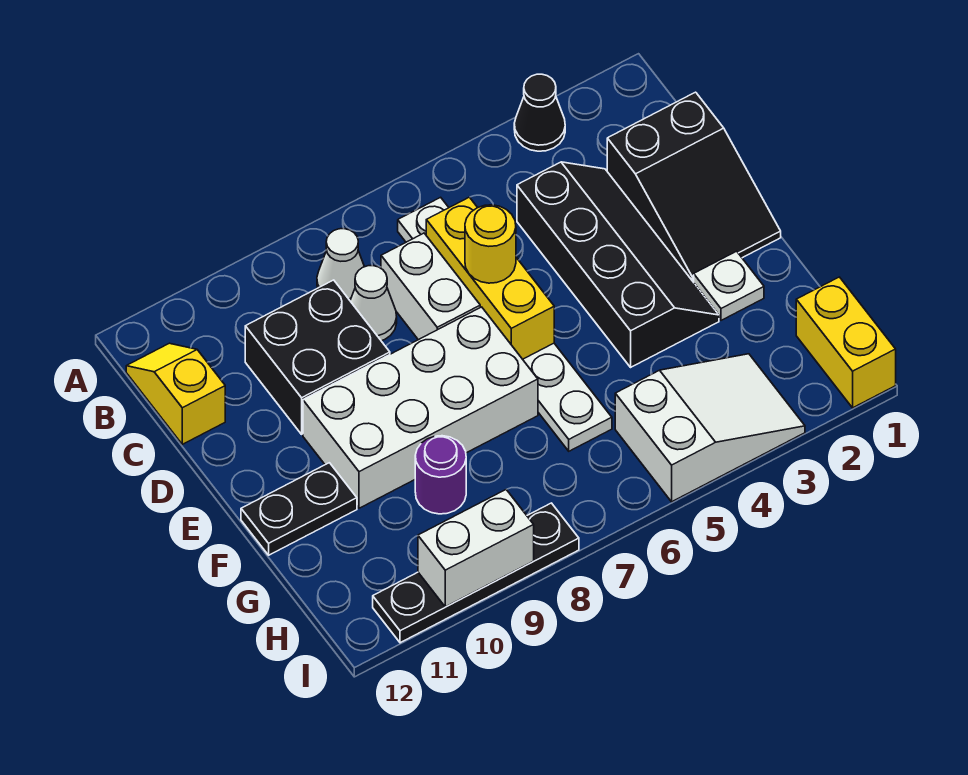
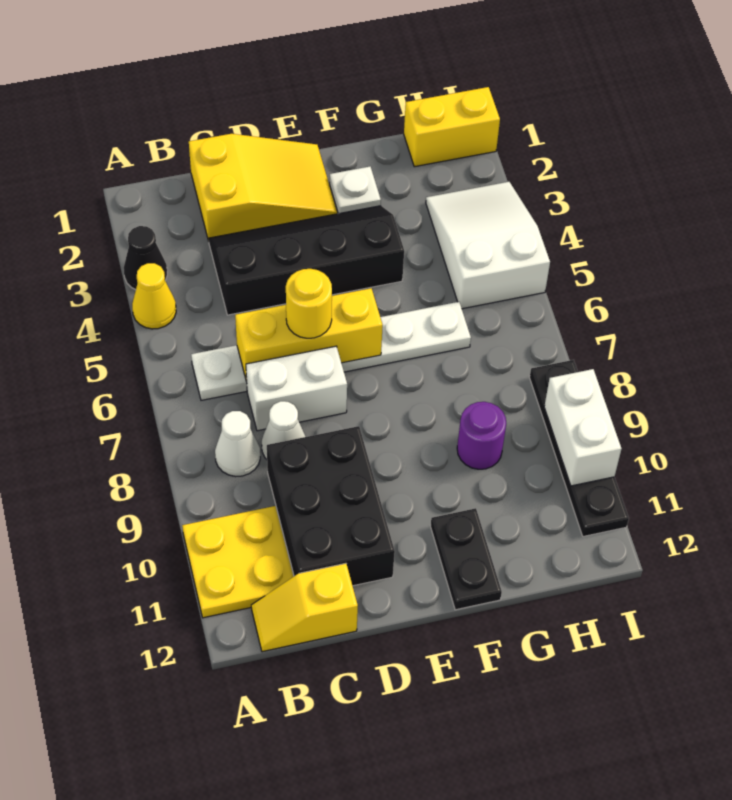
none -> yellow cone A4 level 1
none -> yellow plate A10:B11 level 1
black slope C1:E2 level 1 top C -> yellow slope C1:E2 level 1 top C
black brick C9:D10 level 1 -> black brick C9:D11 level 1
white brick E7:F10 level 1 -> none

